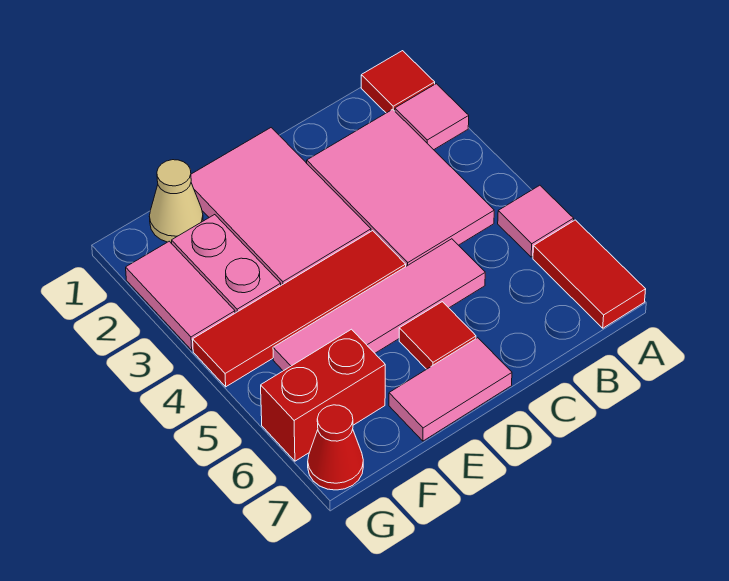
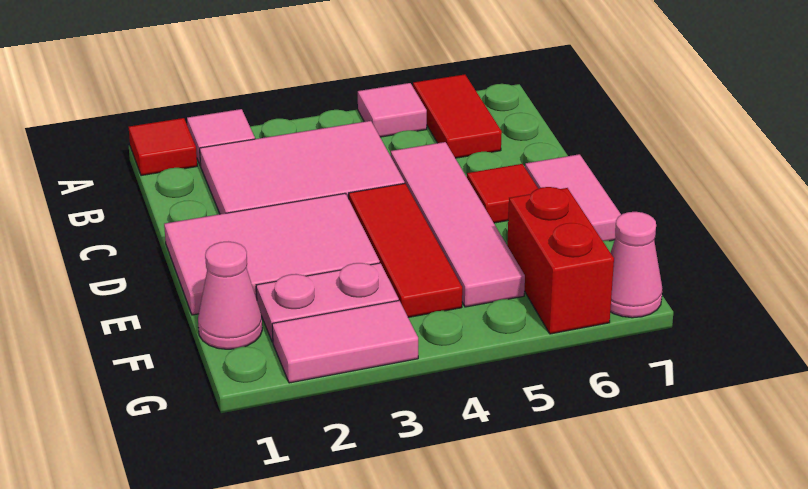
red tile A6:A7 level 1 -> red tile A6:B6 level 1
red tile D4:G4 level 1 -> red tile D4:F4 level 1
tan cone F1 level 1 -> pink cone F1 level 1
red cone G7 level 1 -> pink cone G7 level 1

